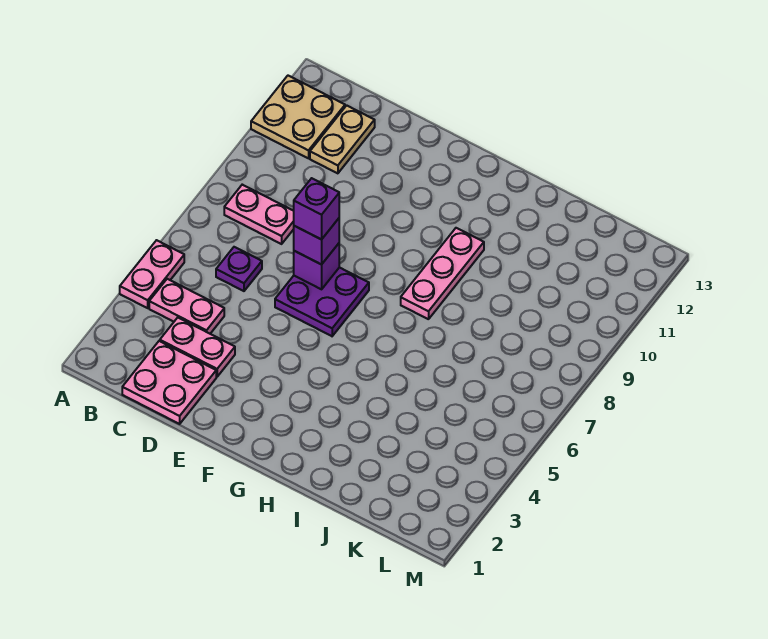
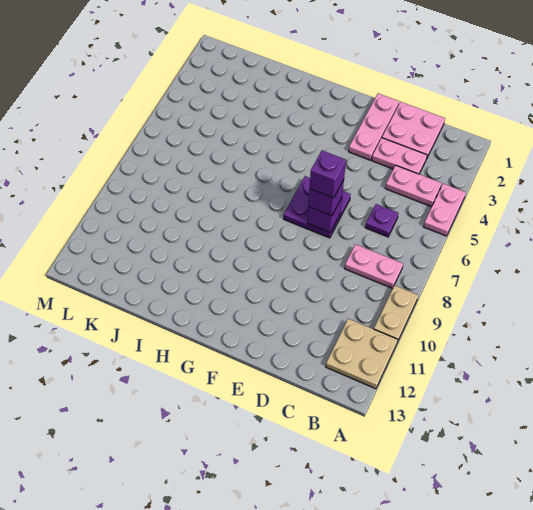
tan plate C11:C12 level 1 -> tan plate A9:A10 level 1
pink plate H8:H10 level 1 -> pink plate E1:E3 level 1

